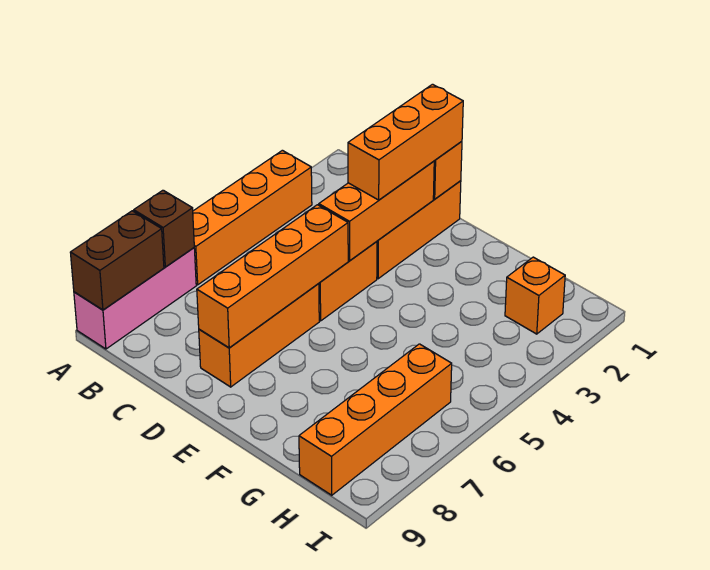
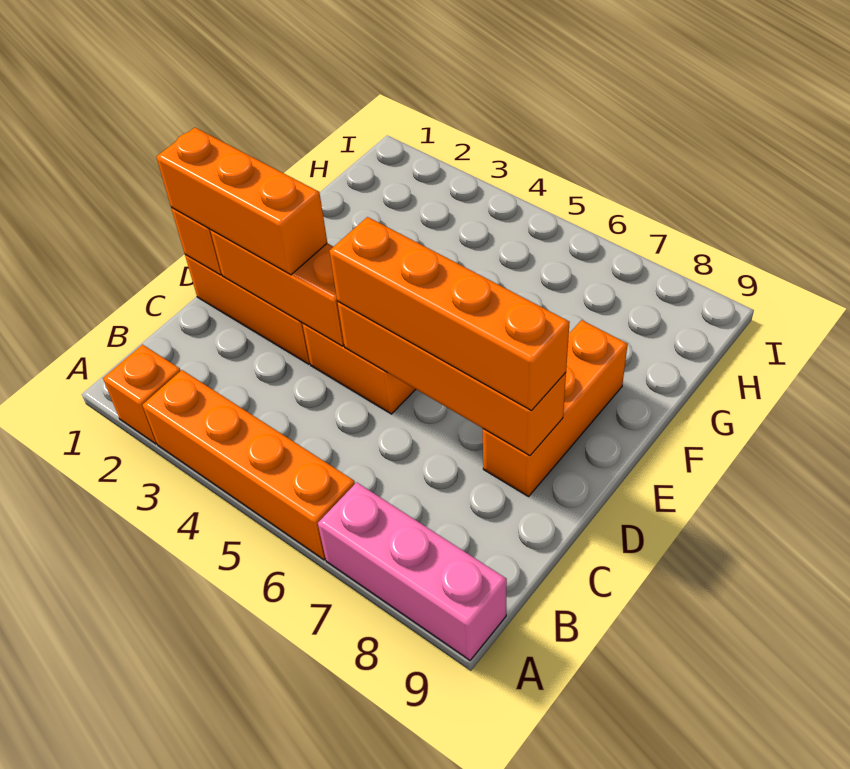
brown brick A7 level 2 -> none
brown brick A8:A9 level 2 -> none
orange brick D6:D8 level 1 -> orange brick D8:F8 level 1
orange brick H2 level 1 -> orange brick A2 level 1
orange brick H6:H9 level 1 -> orange brick D5:D8 level 3

